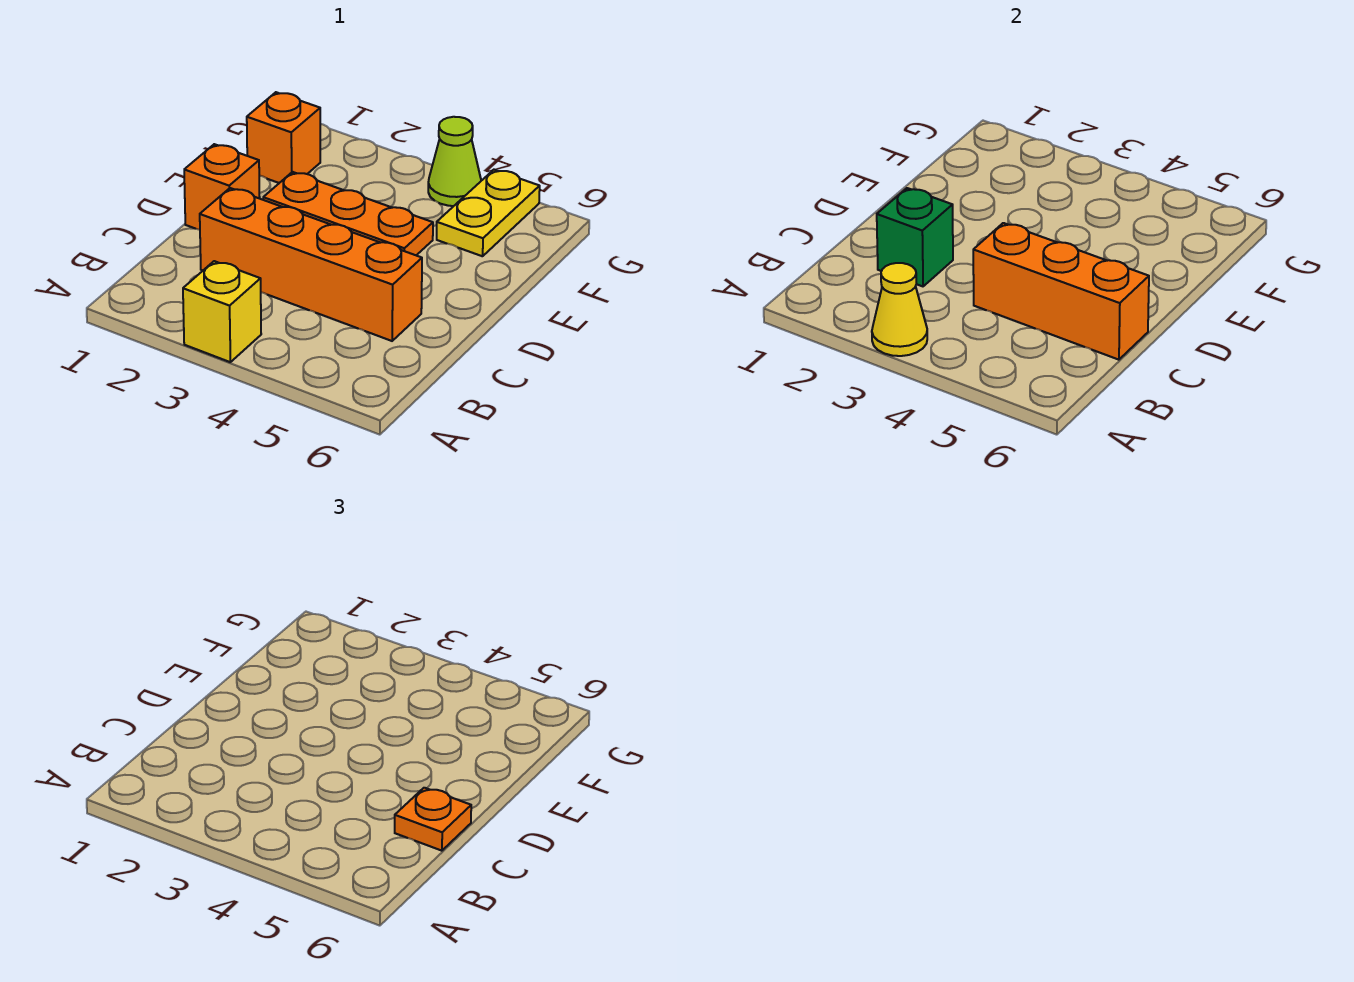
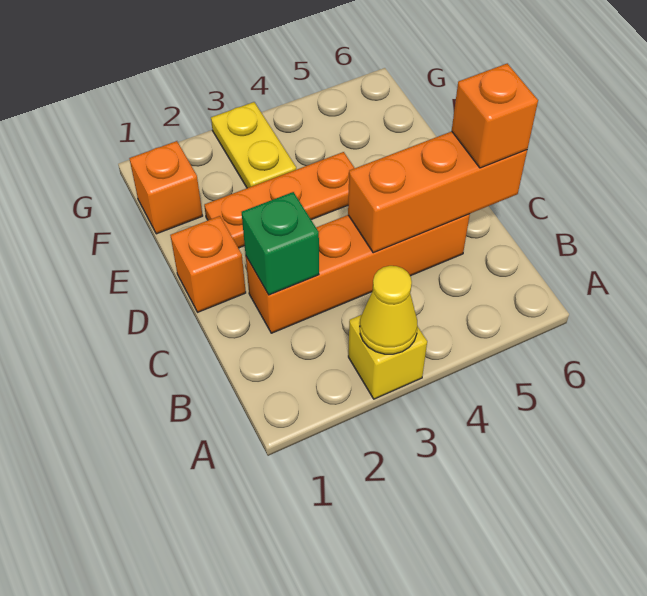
orange plate C6 level 3 -> orange brick C6 level 3
yellow plate F5:G5 level 1 -> yellow plate F3:G3 level 1
lime cone G4 level 1 -> none

